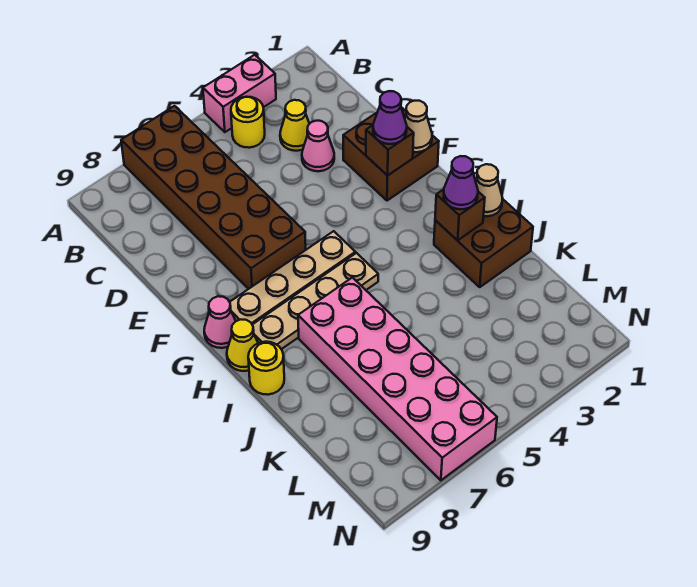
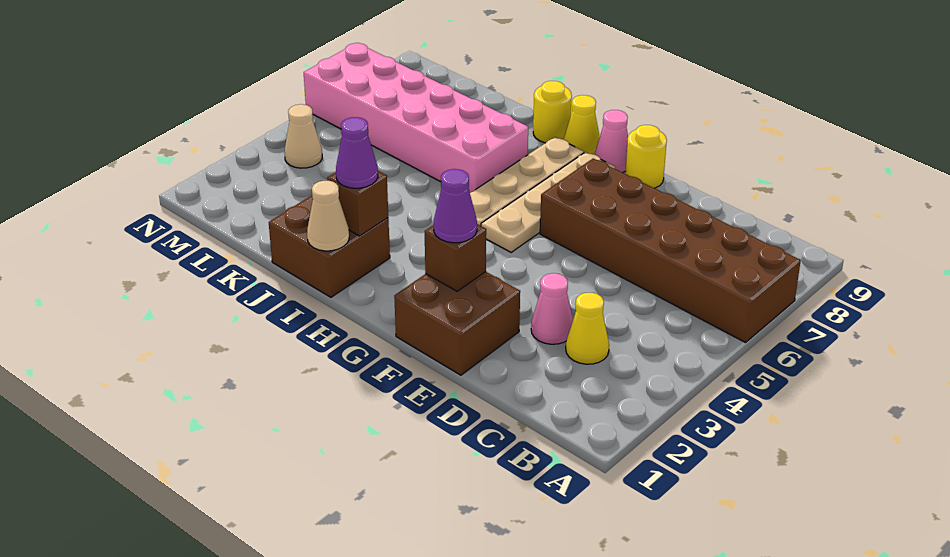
pink brick A3:A4 level 1 -> none
yellow round brick B4 level 1 -> yellow round brick F9 level 1
tan cone F1 level 2 -> tan cone M4 level 1

